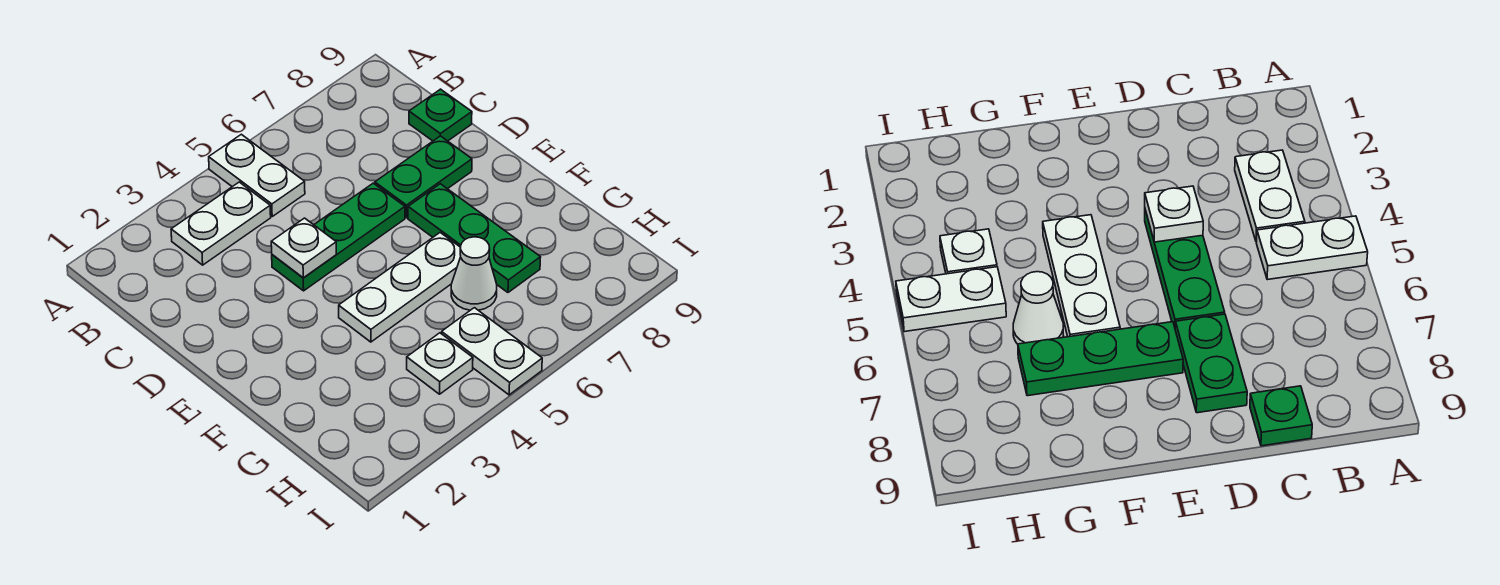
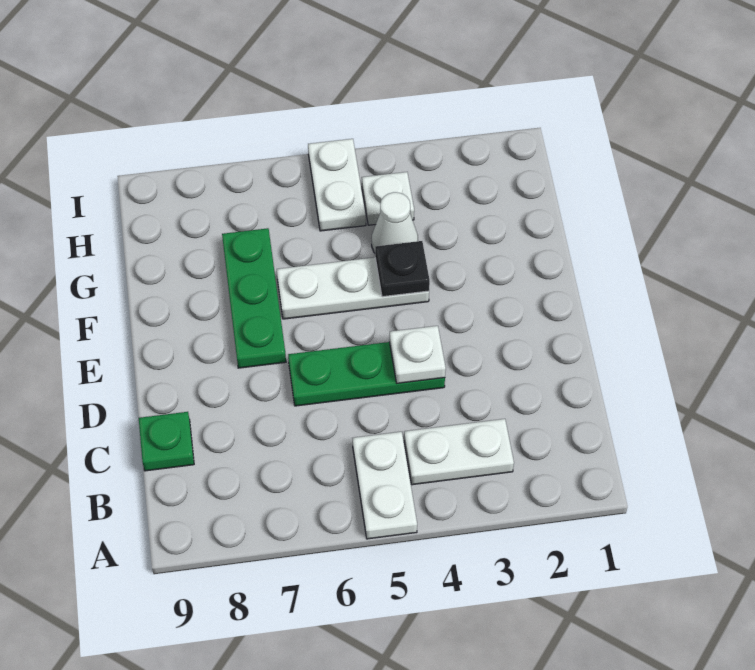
green plate D7:D8 level 1 -> none
none -> black plate F4 level 2
white cone G6 level 1 -> white cone G4 level 1

